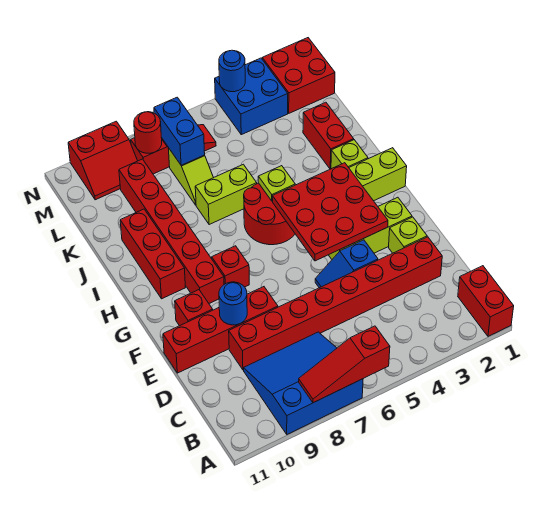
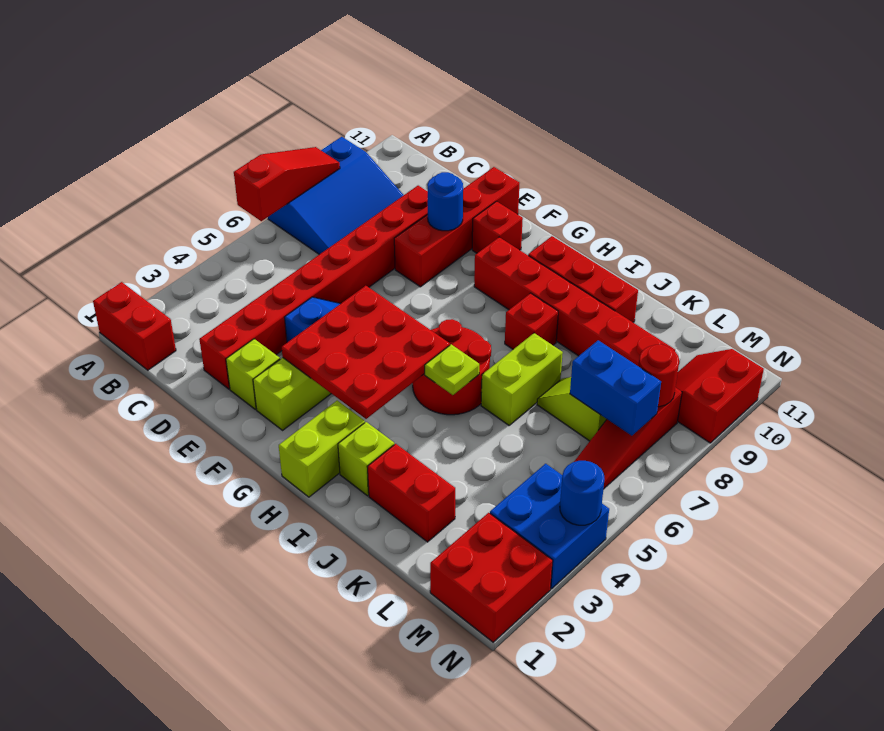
red brick G8 level 1 -> red brick I8 level 1

